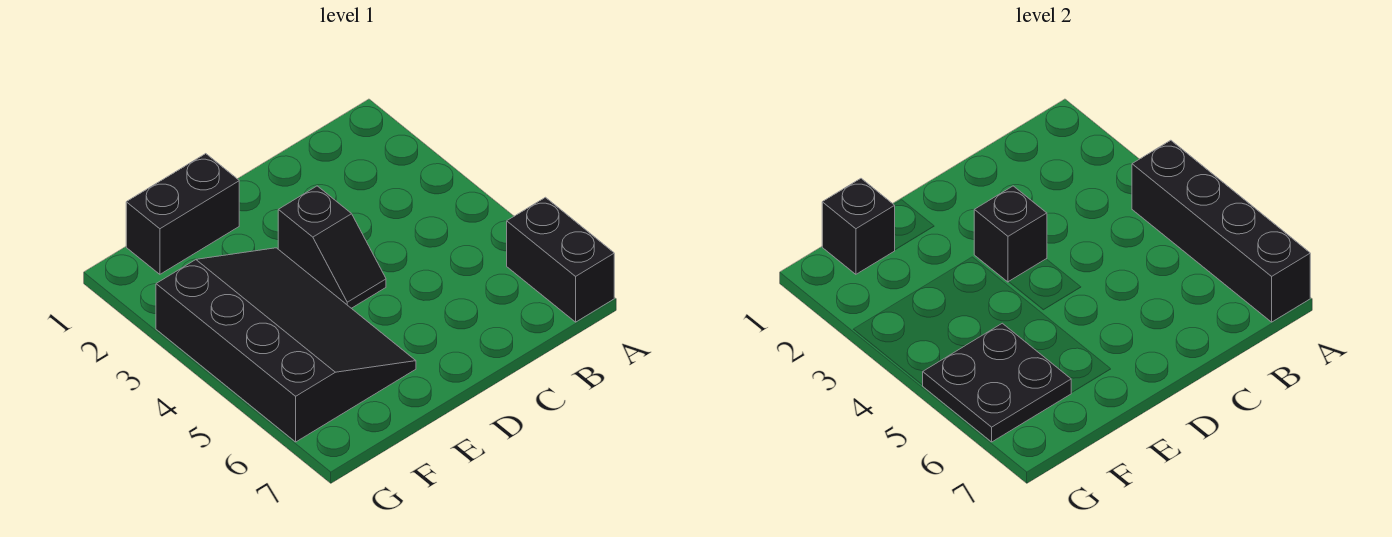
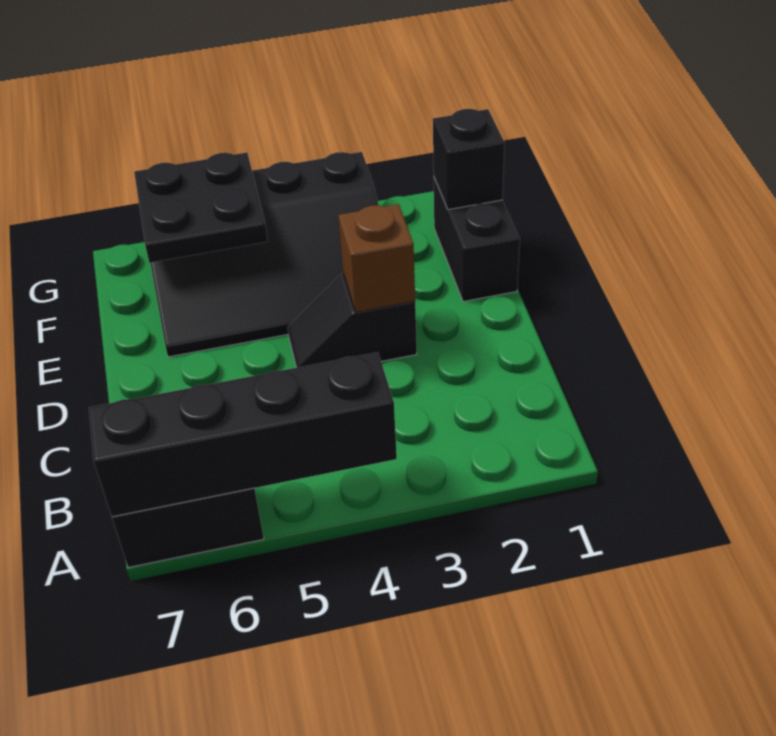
black brick D3 level 2 -> brown brick D3 level 2

